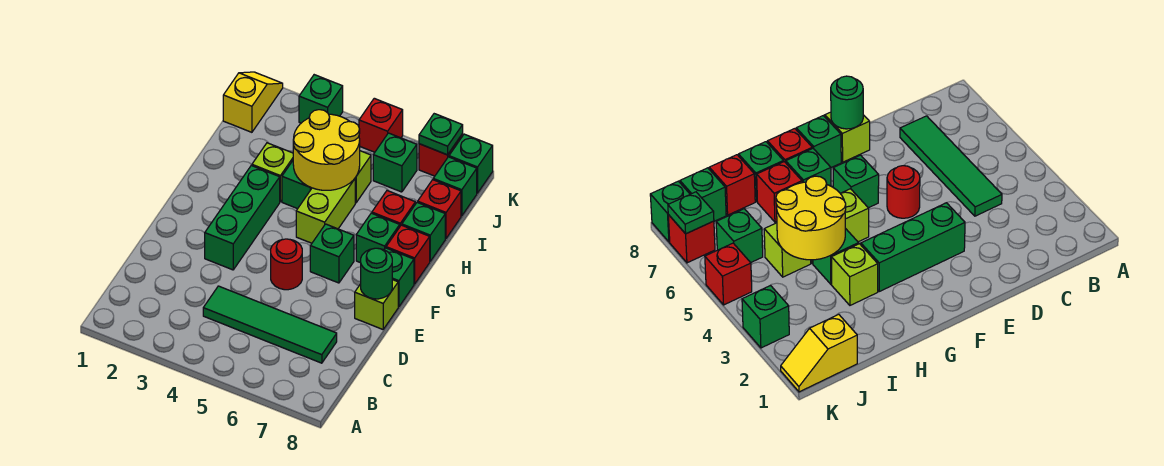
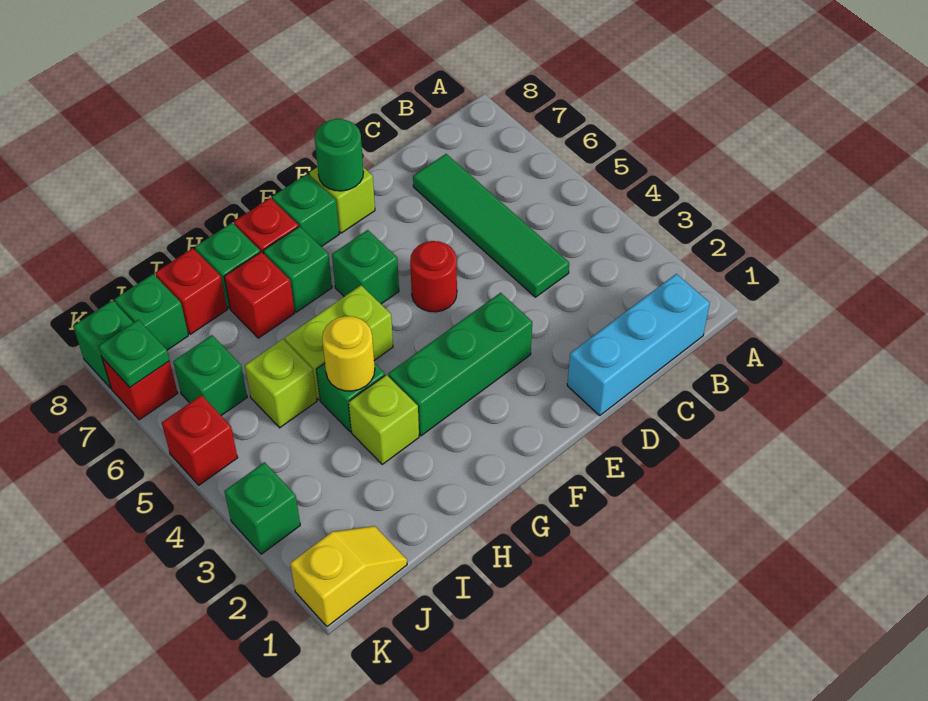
none -> cyan brick B1:D1 level 1
yellow round brick H4:I5 level 2 -> yellow round brick H4 level 2
yellow slope J1:K1 level 1 top J -> yellow slope J1:K1 level 1 top K

